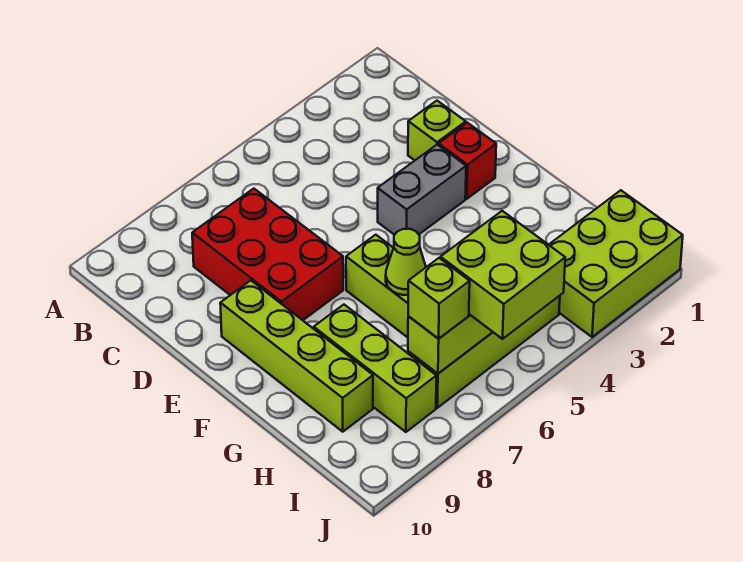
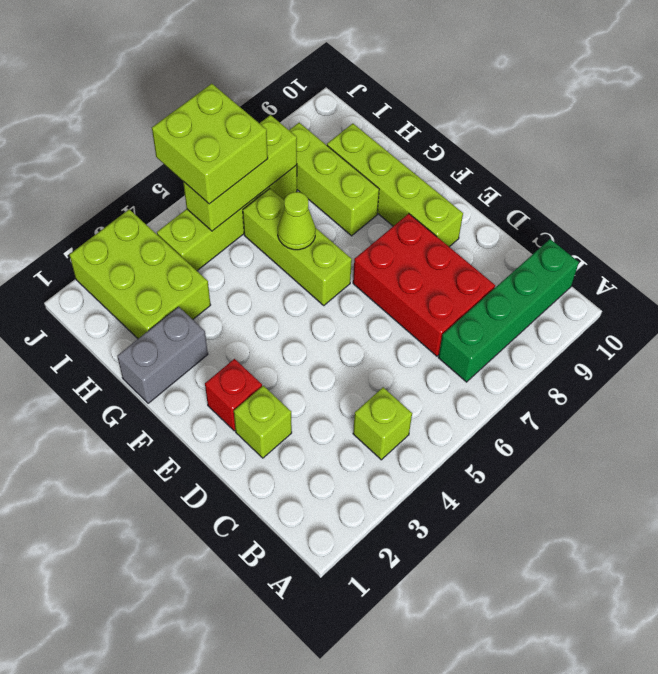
none -> green brick B7:B10 level 1
grey brick E3:E4 level 1 -> grey brick G1:G2 level 1
lime brick I1:J3 level 1 -> lime brick H2:J3 level 1
lime brick I7 level 3 -> lime brick B4 level 1

